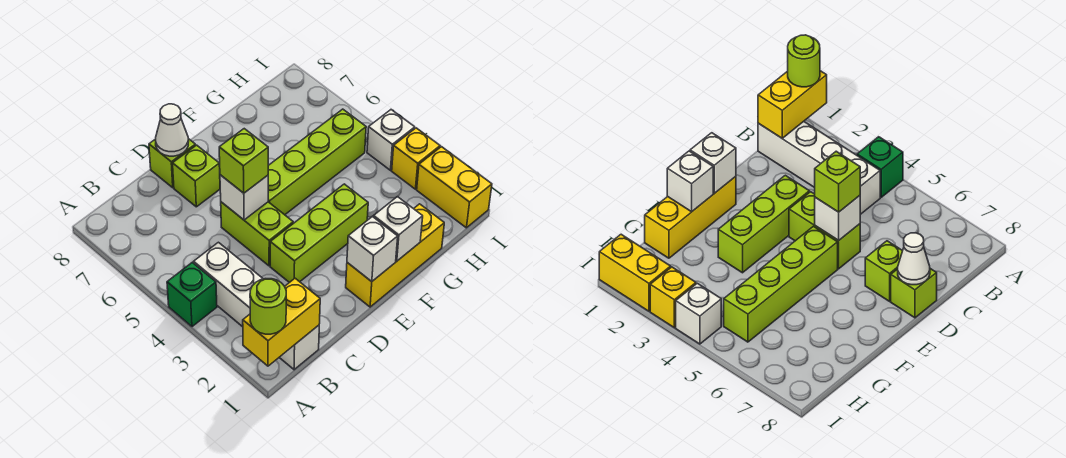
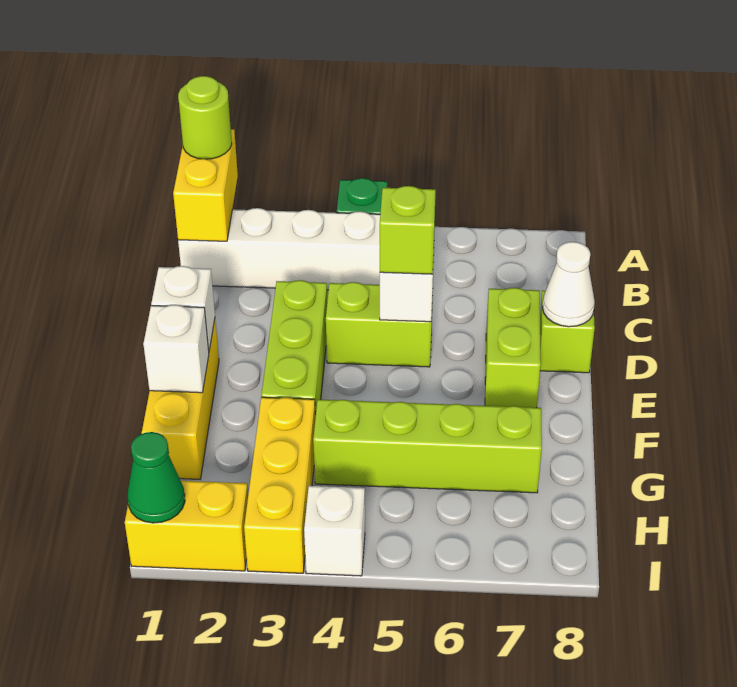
lime brick D7 level 1 -> lime brick D7:E7 level 1
lime brick E5:H5 level 1 -> lime brick G4:G7 level 1
none -> green cone I1 level 2
yellow brick I3 level 1 -> yellow brick G3:I3 level 1

